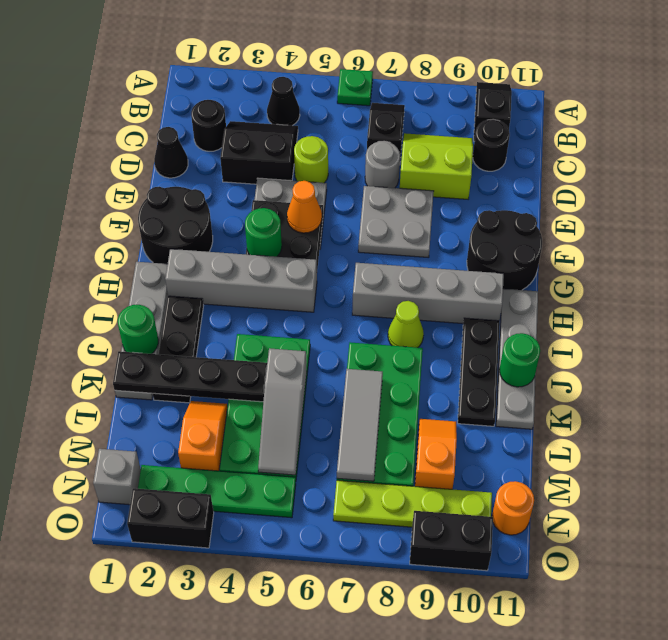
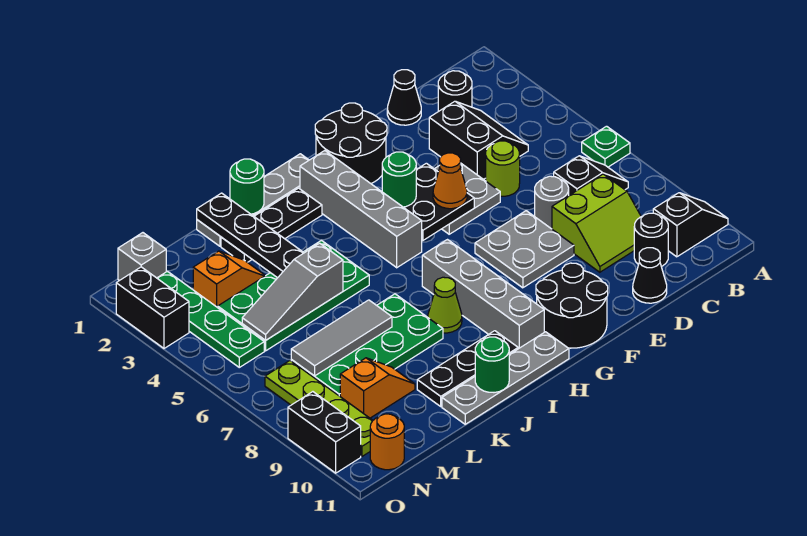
black cone B4 level 1 -> black cone D11 level 1
lime slope C8:D9 level 1 top D -> lime slope C8:D9 level 1 top 8

